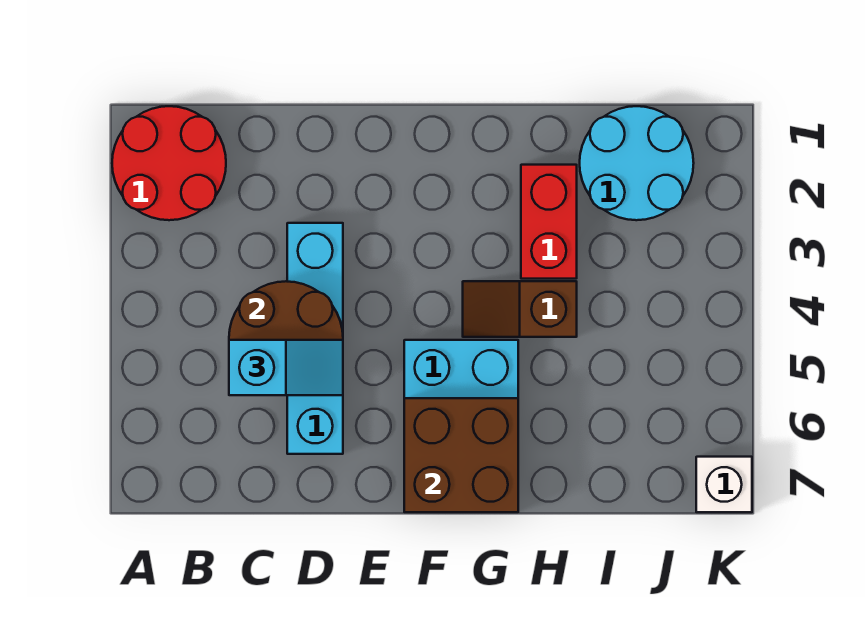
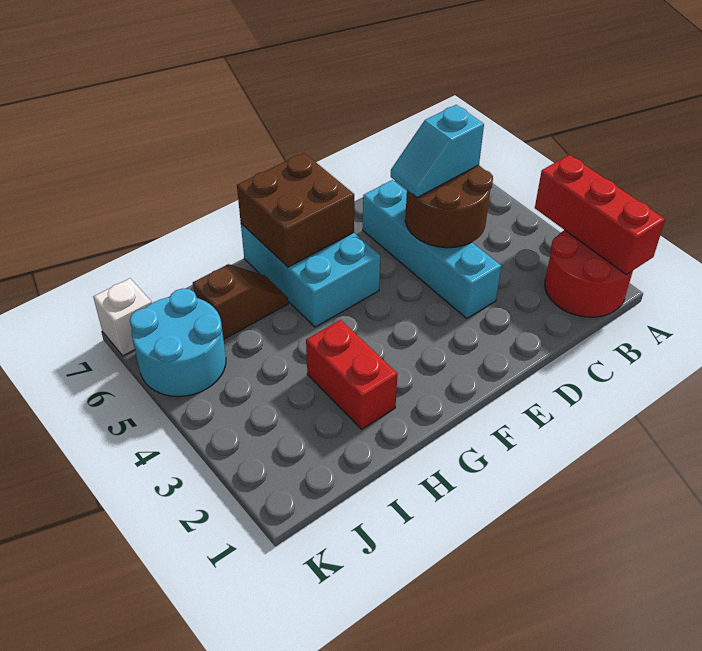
none -> red brick A1:A3 level 2
brown slope G4:H4 level 1 top H -> brown slope H6:I6 level 1 top I
cyan round brick I1:J2 level 1 -> cyan round brick J5:K6 level 1

